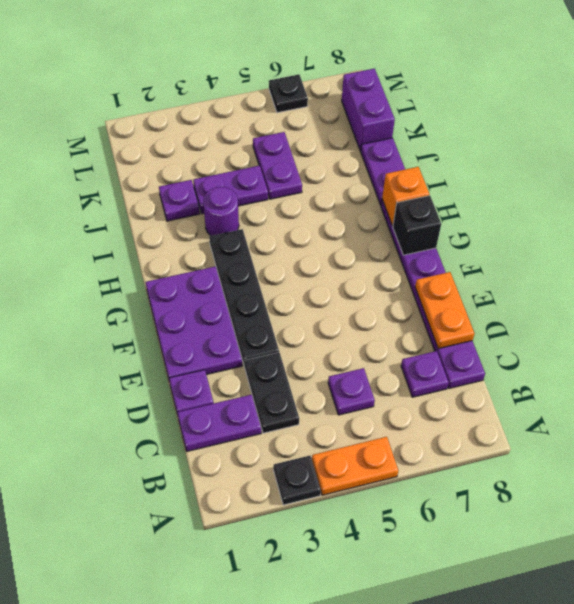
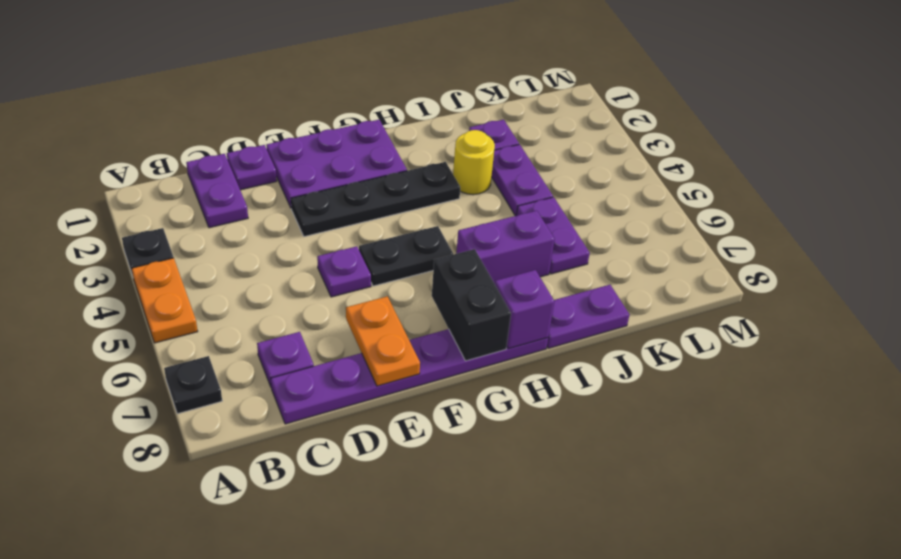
black plate C3:D3 level 1 -> black plate F5:G5 level 1
purple plate C5 level 1 -> purple plate E5 level 1
orange plate D8:E8 level 2 -> orange plate E7:E8 level 2
black brick G8 level 2 -> black brick G7:G8 level 2
orange brick H8 level 2 -> purple brick H8 level 2
purple round brick I3 level 1 -> yellow round brick I3 level 1
purple plate J5:K5 level 1 -> purple plate J5:J6 level 1
purple brick K8:L8 level 1 -> purple brick H6:I6 level 1
black plate M6 level 1 -> black plate A7 level 1

